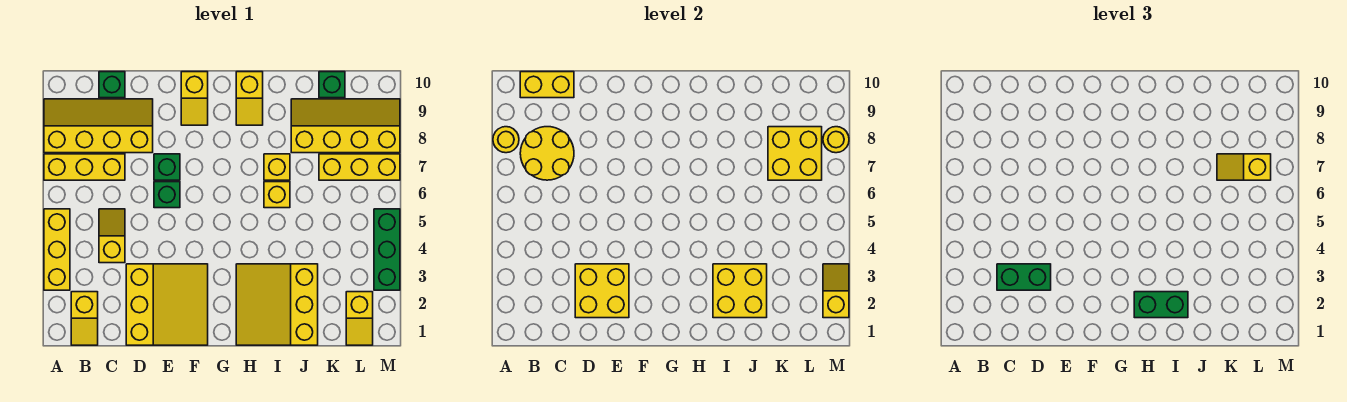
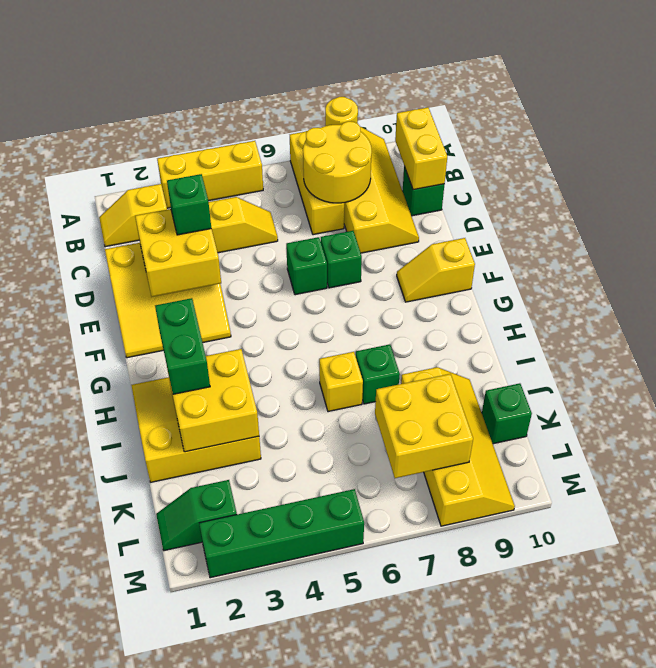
green brick C3:D3 level 3 -> green brick D3 level 3
yellow slope H9:H10 level 1 top 10 -> none
yellow brick I7 level 1 -> green brick I7 level 1
yellow brick K7:M7 level 1 -> none
yellow slope K7:L7 level 3 top L -> none
yellow slope L1:L2 level 1 top 2 -> green slope L1:L2 level 1 top 2
yellow slope M2:M3 level 2 top 2 -> none
green brick M3:M5 level 1 -> green brick M2:M5 level 1
yellow round brick M8 level 2 -> none

